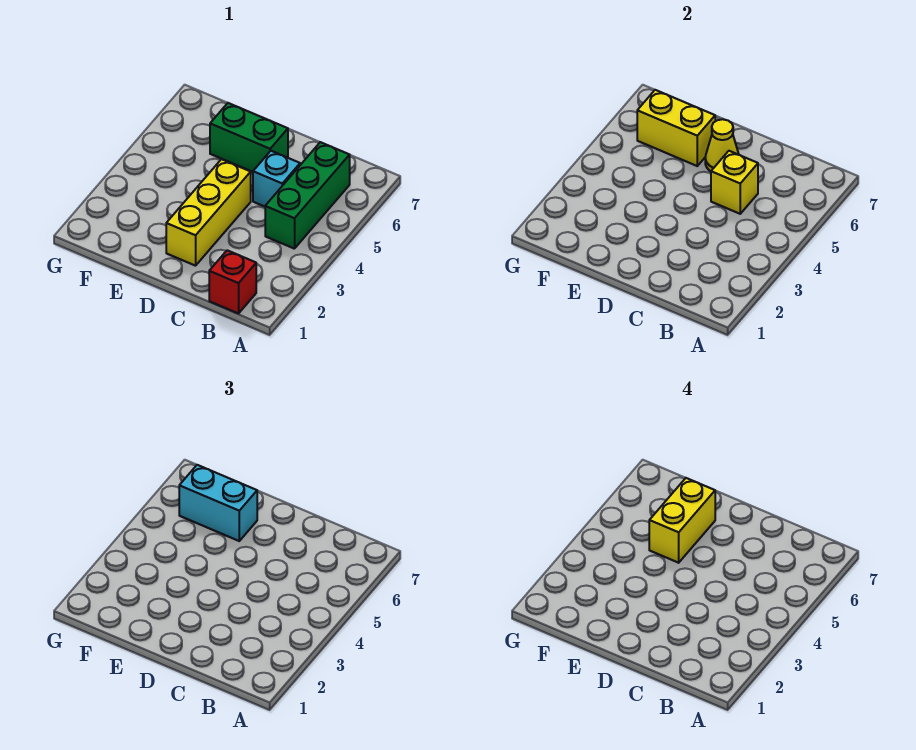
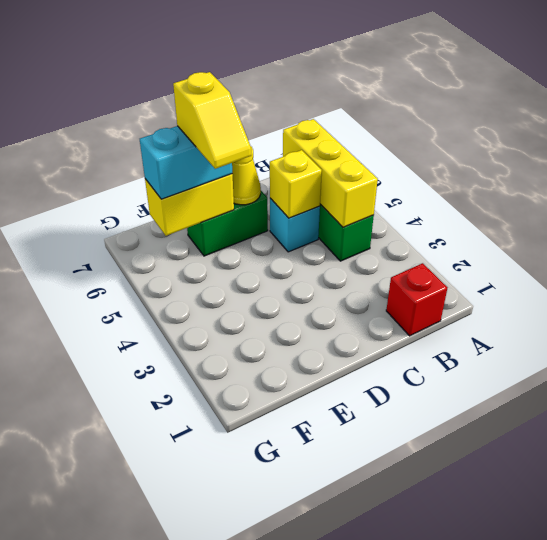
yellow brick D2:D4 level 1 -> yellow brick B4:B6 level 2
yellow brick E5:E6 level 4 -> yellow slope E5:E6 level 4 top 6

